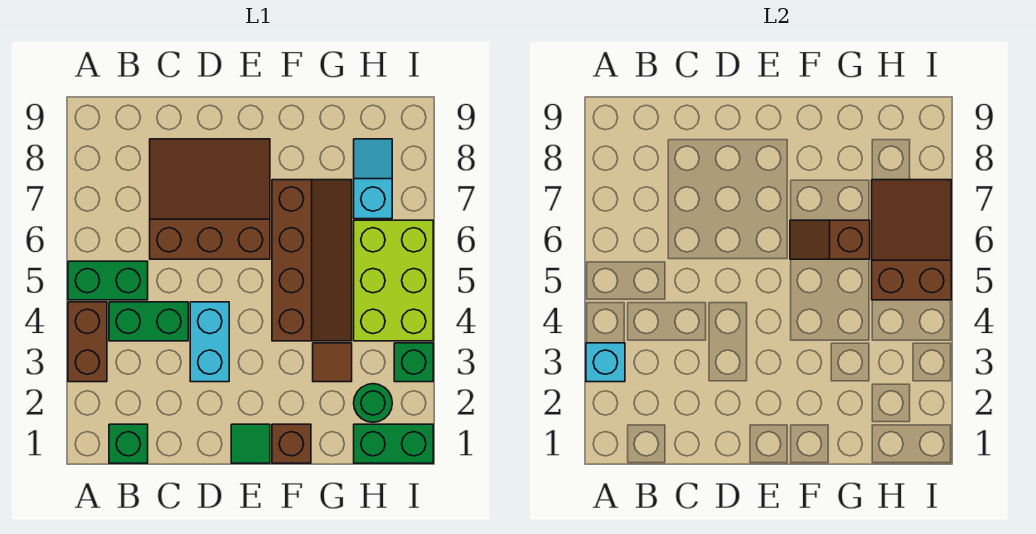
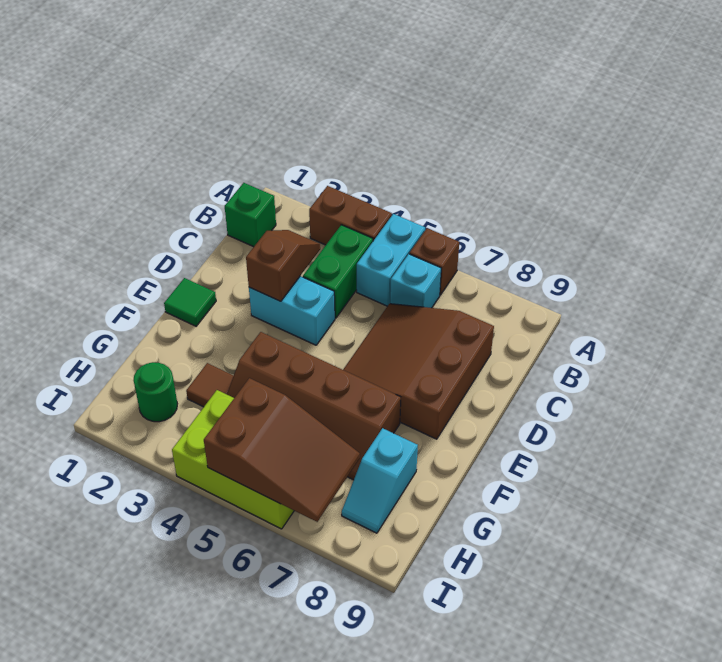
cyan brick A3 level 2 -> cyan brick B6 level 1
green brick A5:B5 level 1 -> cyan brick A5:B5 level 1
brown slope C6:E8 level 1 top 6 -> brown slope C6:E8 level 1 top 8
brown brick F1 level 1 -> brown brick A6 level 1
brown slope F6:G6 level 2 top G -> brown slope C3:D3 level 2 top D
green brick H1:I1 level 1 -> none
cyan slope H7:H8 level 1 top 7 -> cyan slope G8:H8 level 1 top G
green brick I3 level 1 -> none

